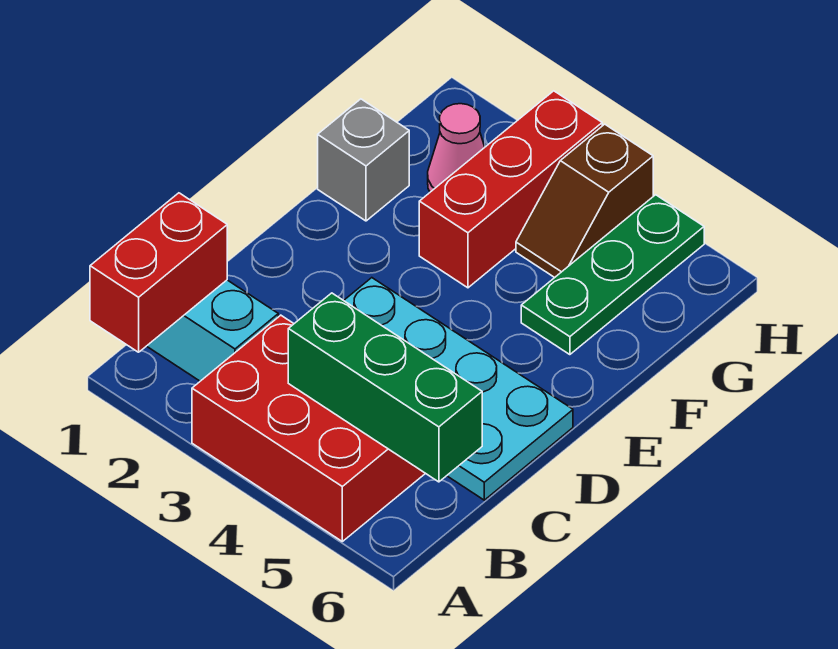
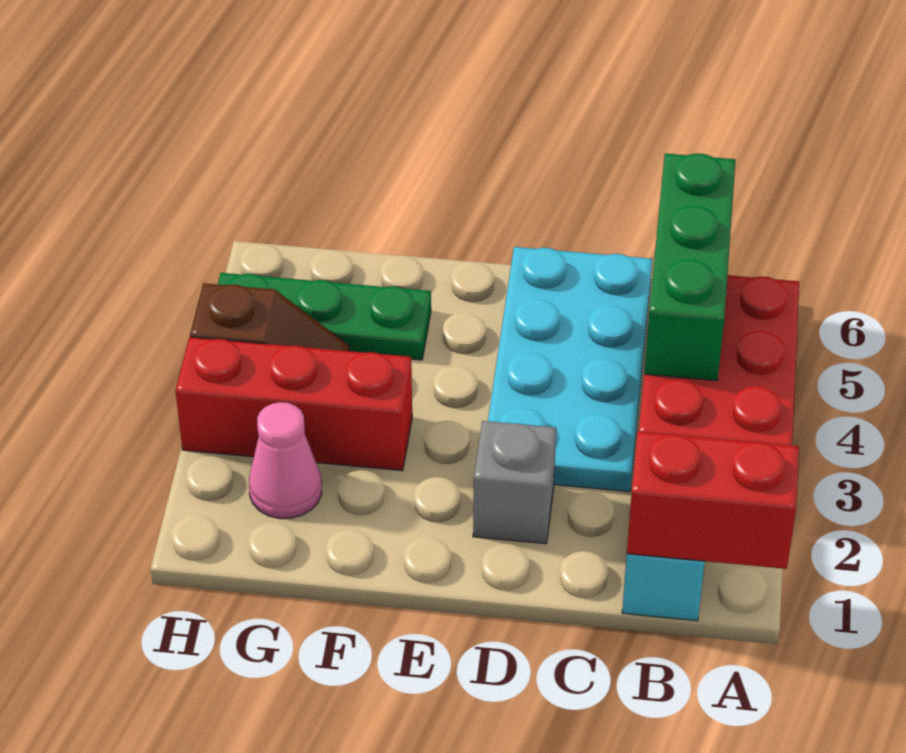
grey brick F1 level 1 -> grey brick D2 level 1

